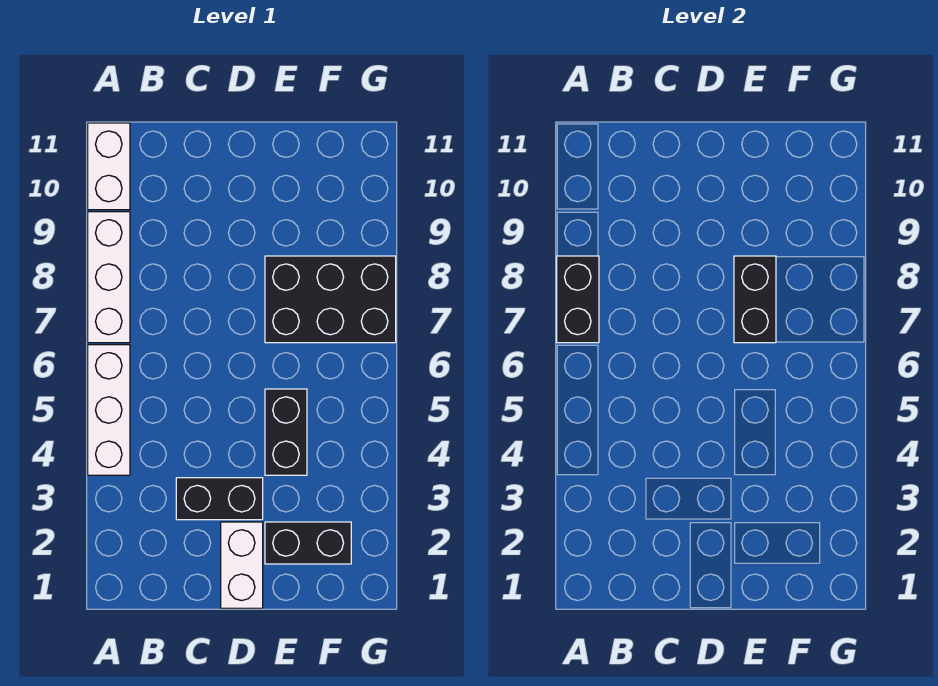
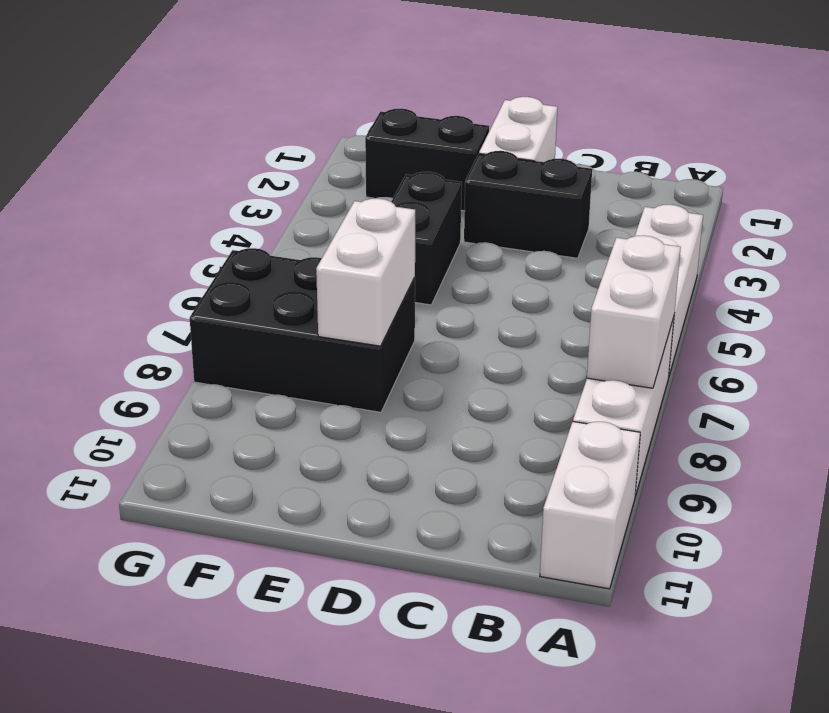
black brick A7:A8 level 2 -> white brick A7:A8 level 2
black brick E7:E8 level 2 -> white brick E7:E8 level 2

